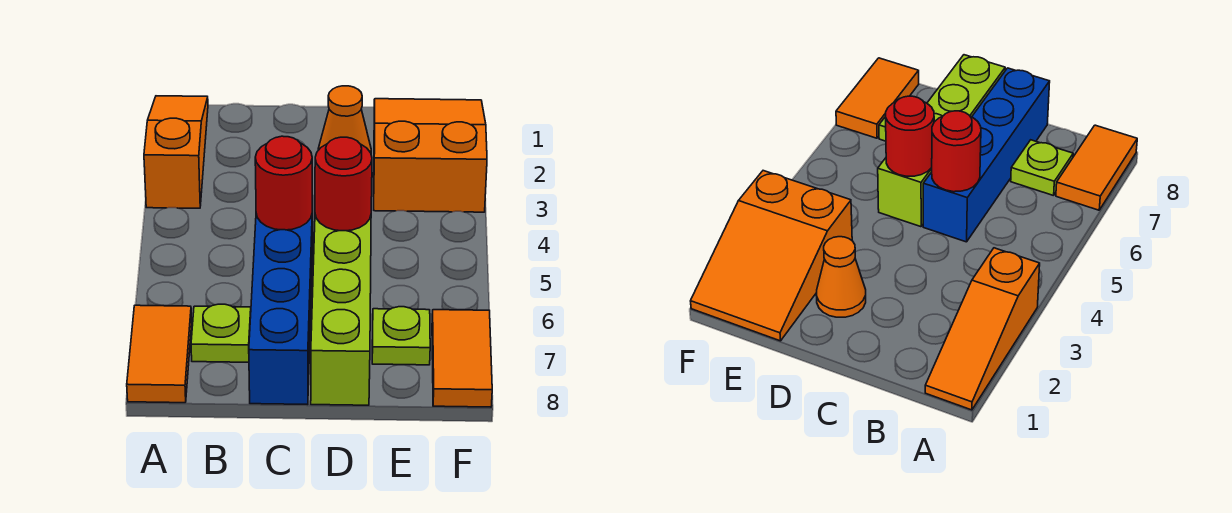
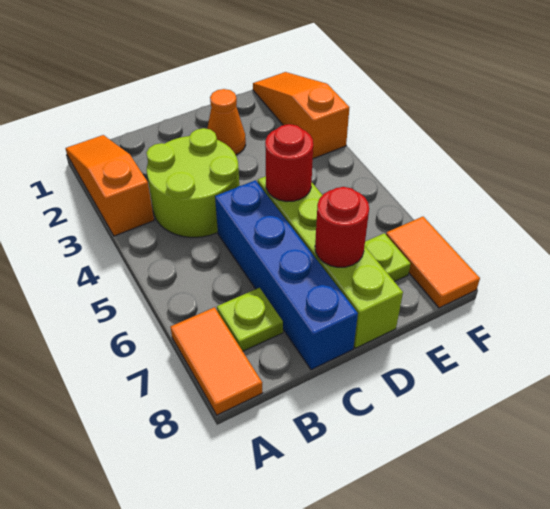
none -> lime round brick B3:C4 level 1
red round brick C5 level 2 -> red round brick D7 level 2
orange slope E1:F3 level 1 top 3 -> orange slope F1:F3 level 1 top 3

